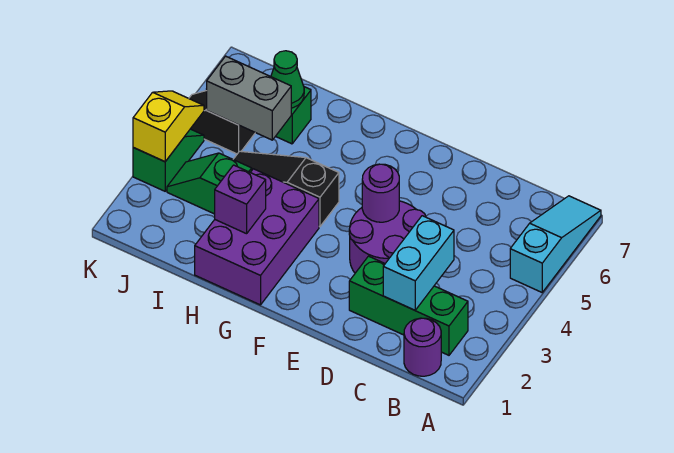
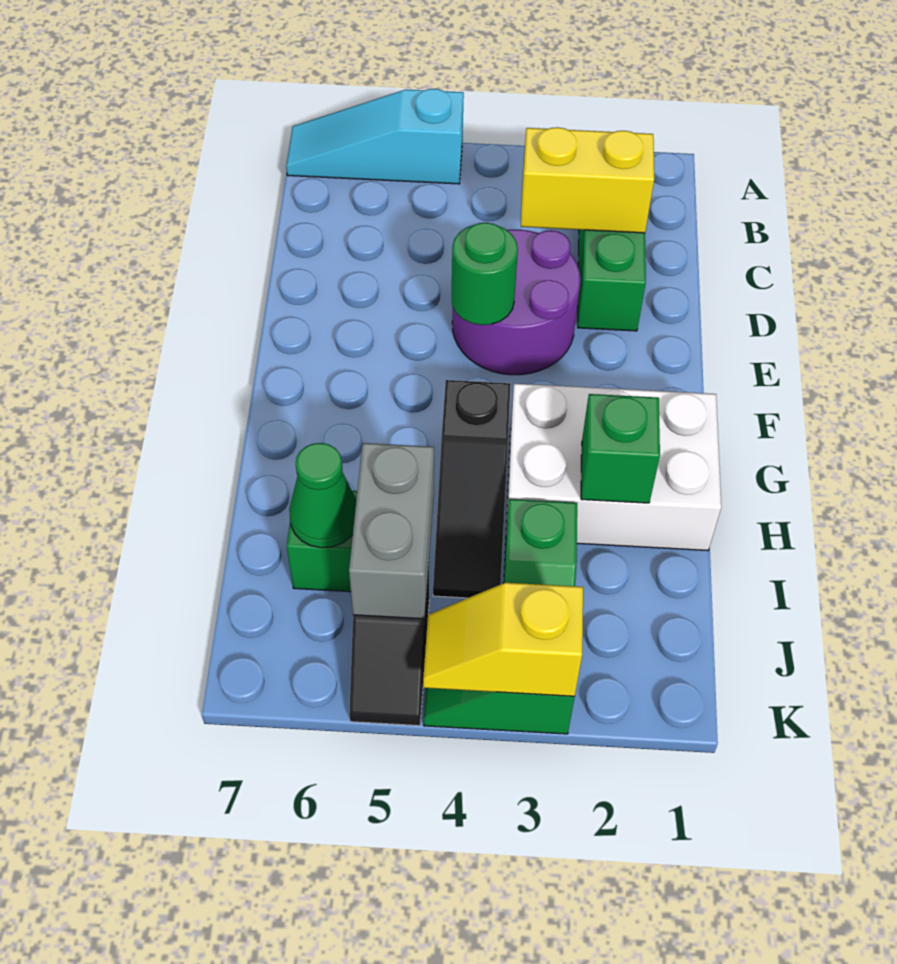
purple round brick B1 level 1 -> none
cyan brick C2:C3 level 2 -> yellow brick C2:C3 level 2
purple round brick E4 level 2 -> green round brick E4 level 2
purple brick G1:H3 level 1 -> white brick G1:H3 level 1
purple brick H2 level 2 -> green brick H2 level 2

